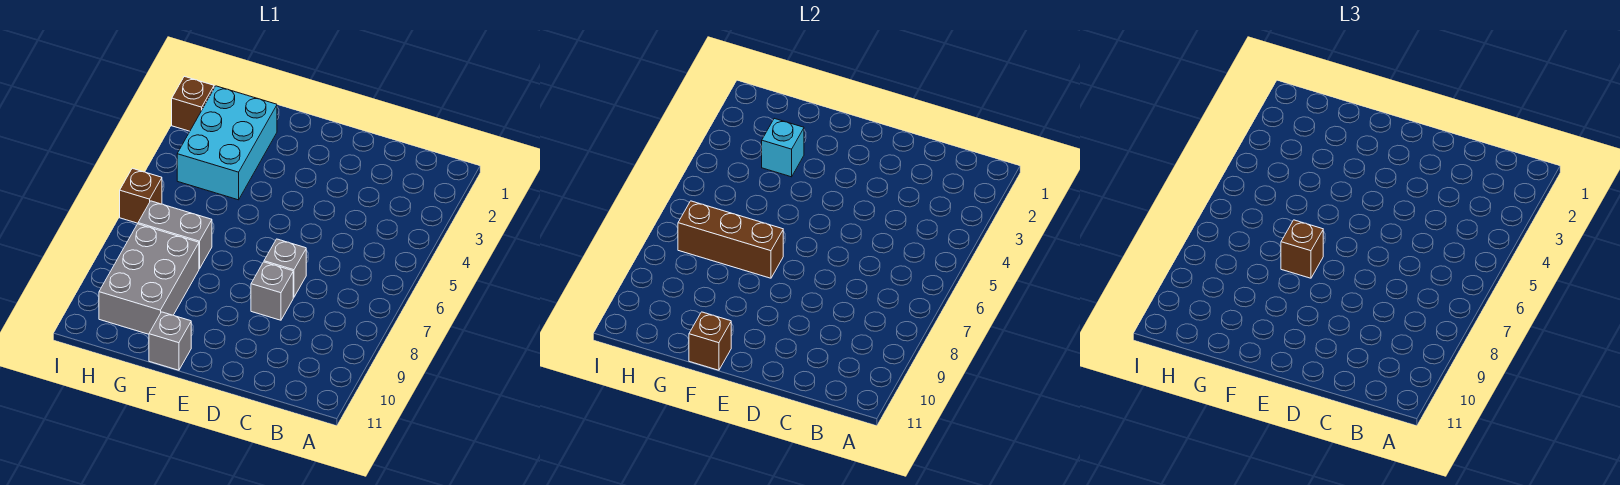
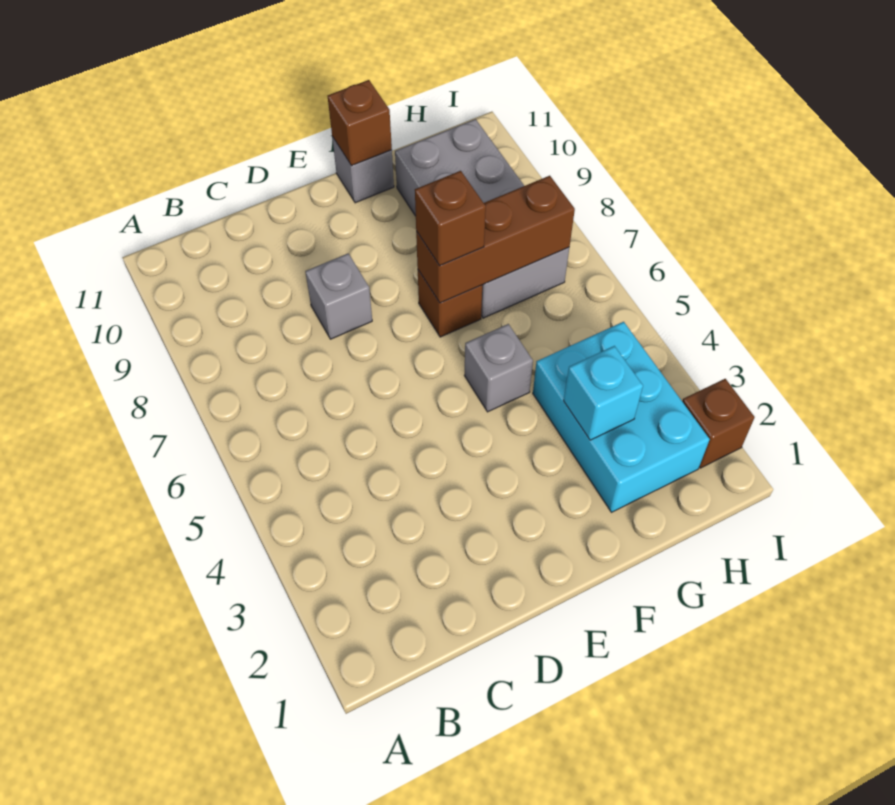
grey brick D7 level 1 -> grey brick F5 level 1
brown brick I6 level 1 -> brown brick F7 level 1

